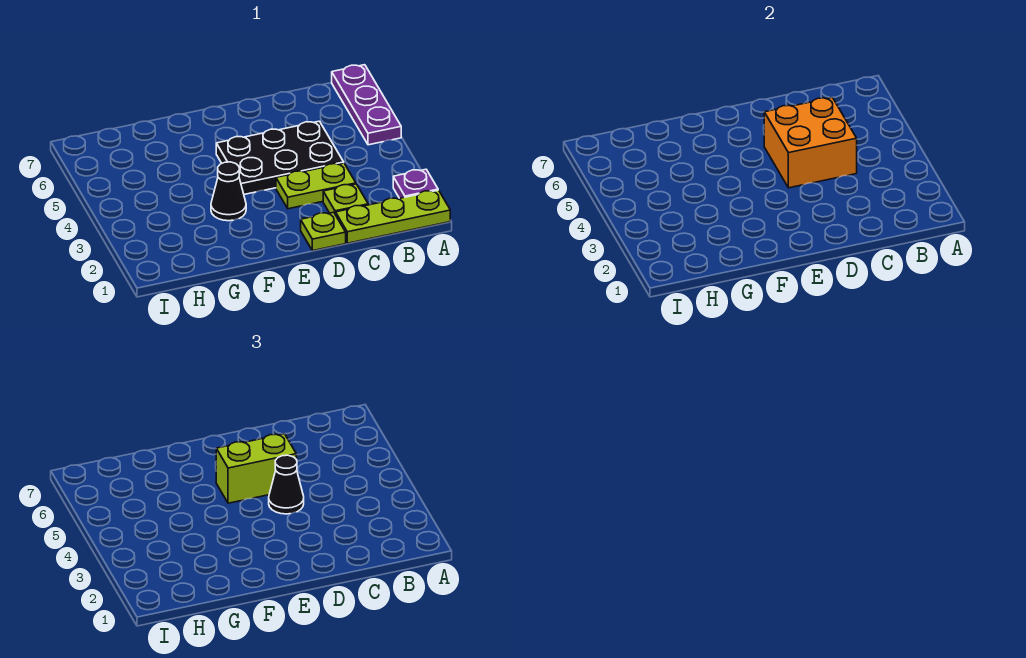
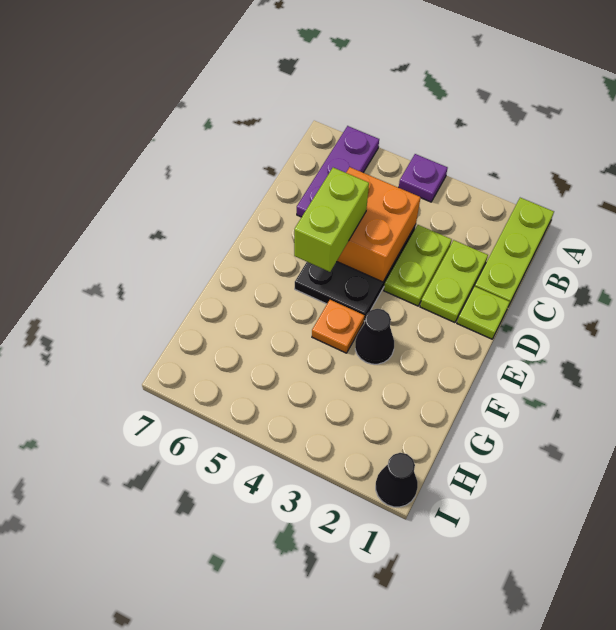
purple plate A2 level 1 -> purple plate A4 level 1
purple plate A5:A7 level 1 -> purple plate A6:C6 level 1
lime plate C2 level 1 -> lime plate C2:D2 level 1
black cone D4 level 3 -> black cone I1 level 1
none -> orange plate F4 level 1

